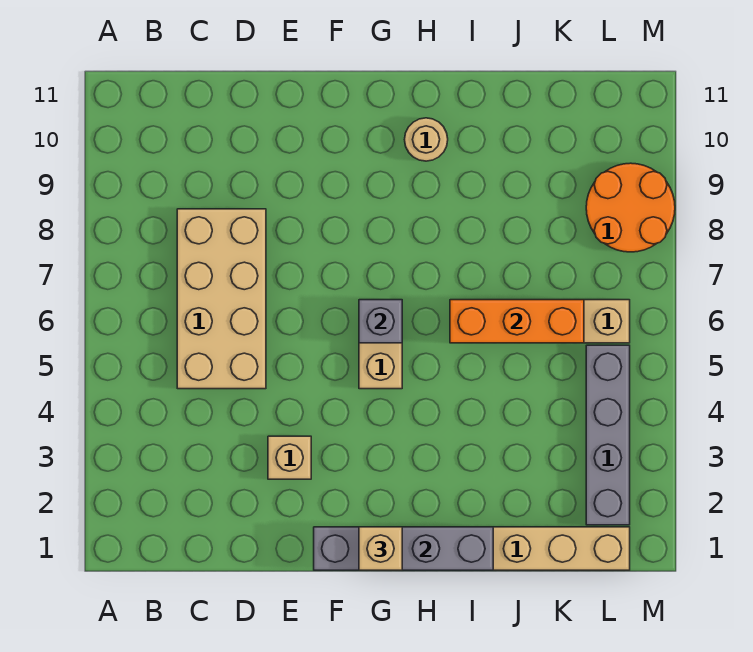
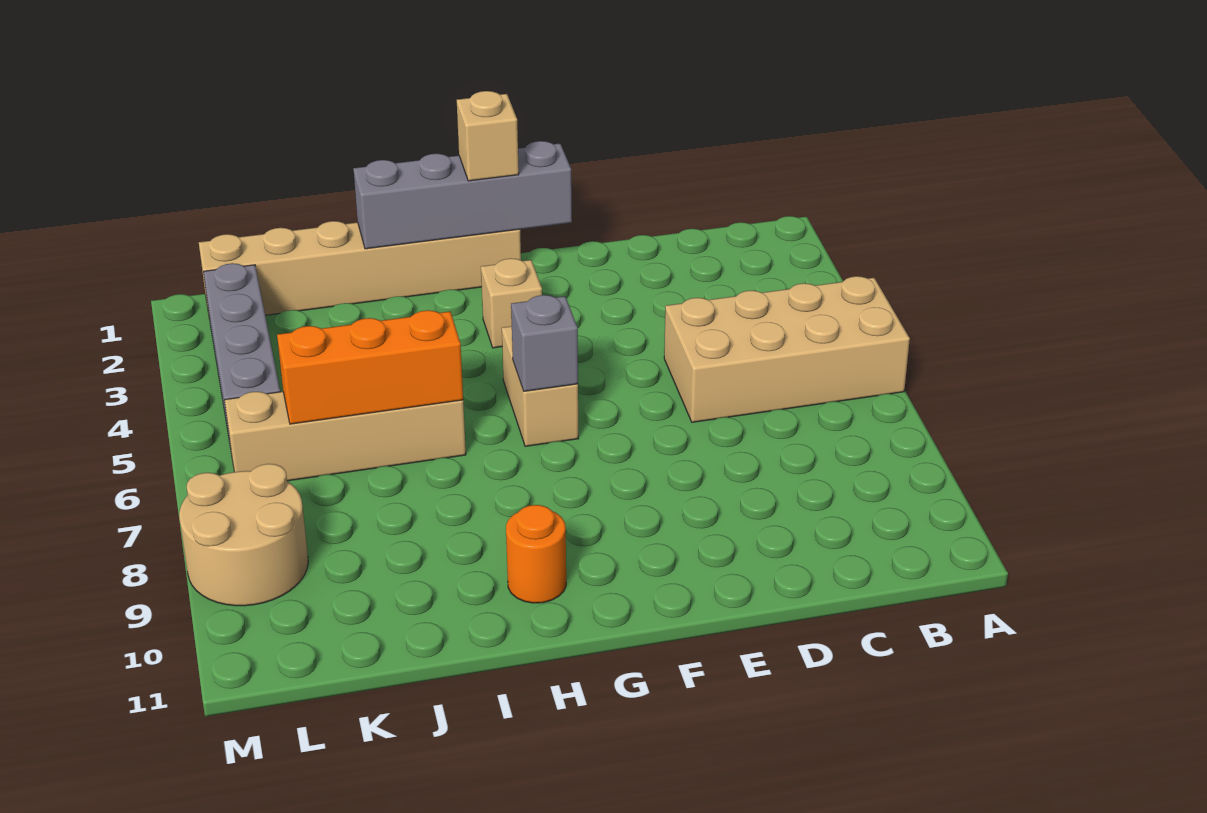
tan brick C5:D8 level 1 -> tan brick A5:D6 level 1
tan brick E3 level 1 -> tan brick G3 level 1
tan round brick H10 level 1 -> orange round brick H10 level 1
orange round brick L8:M9 level 1 -> tan round brick L8:M9 level 1

